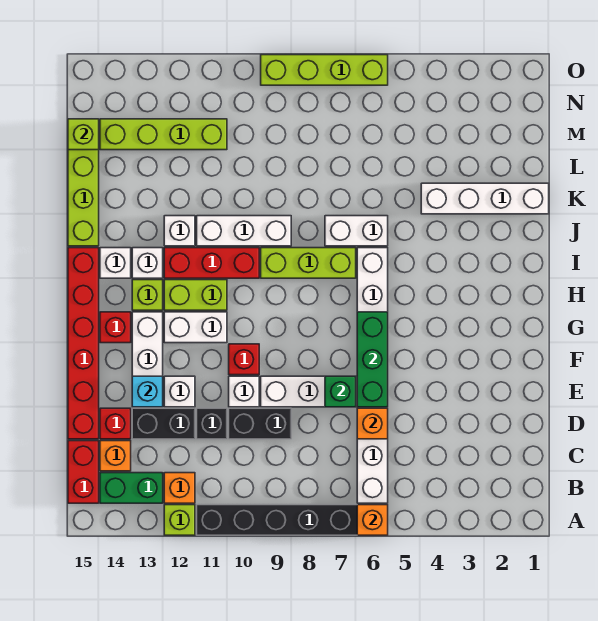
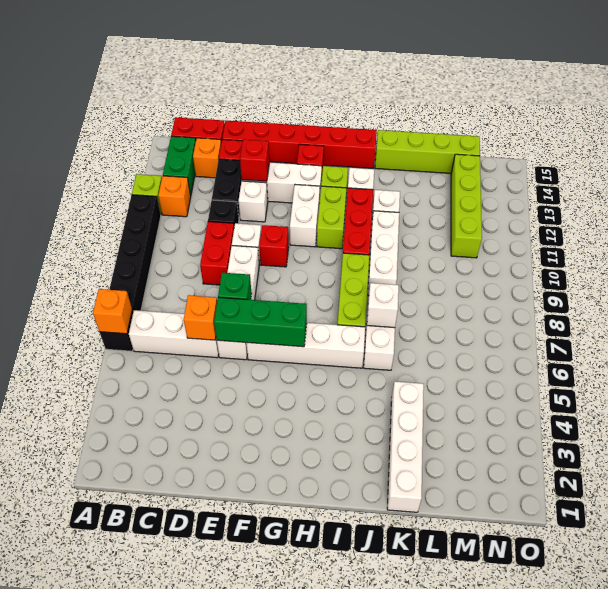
black brick D9:D10 level 1 -> red brick D9:D10 level 1
cyan brick E13 level 2 -> red brick E13 level 2
white brick I14 level 1 -> white brick J7 level 2
lime brick M15 level 2 -> none
lime brick O6:O9 level 1 -> none

